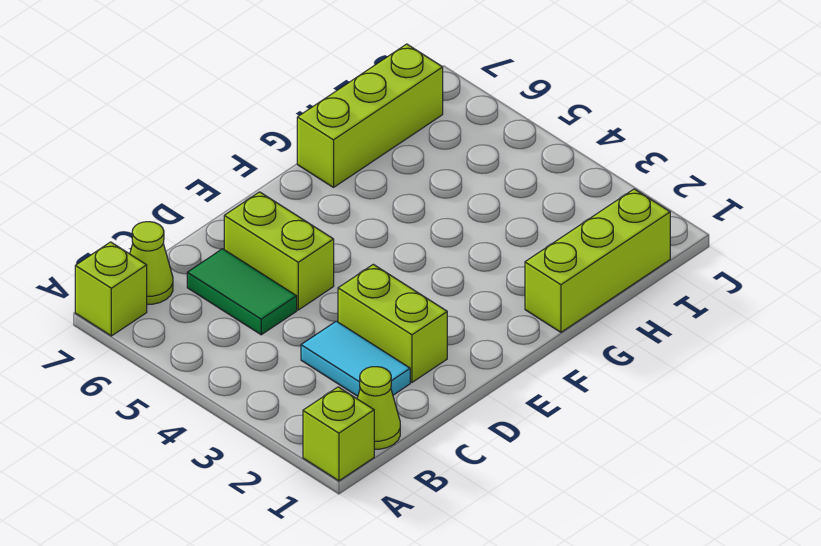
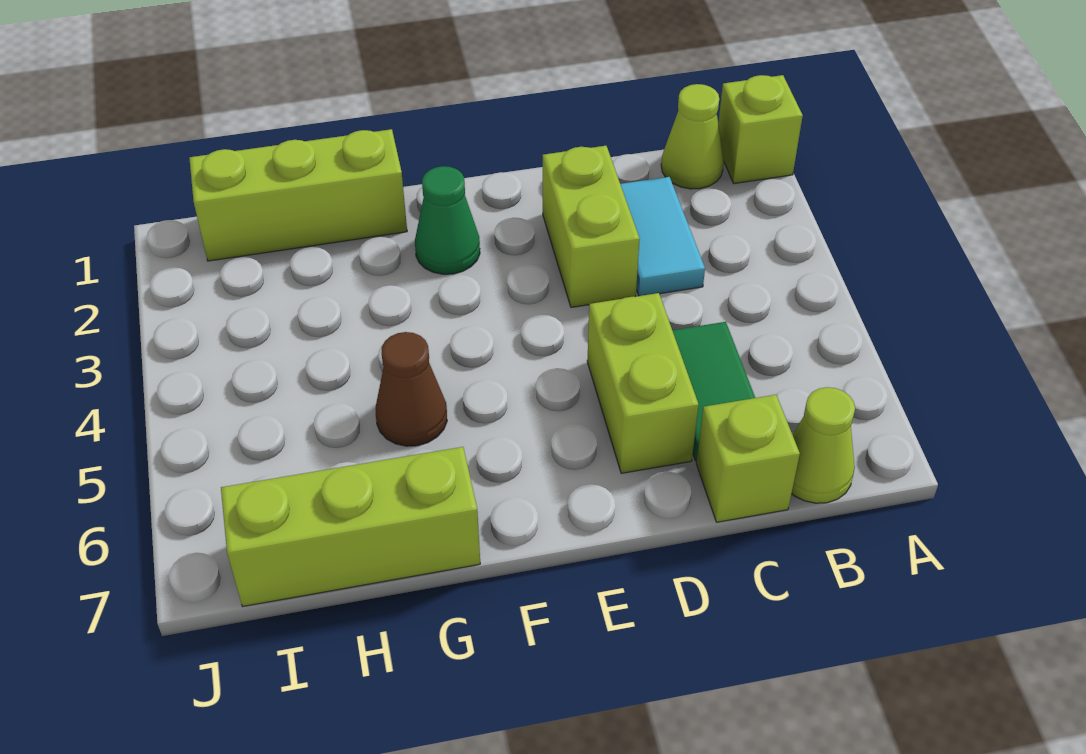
lime brick A7 level 1 -> lime brick C7 level 1
none -> green cone F2 level 1
none -> brown cone G5 level 1

